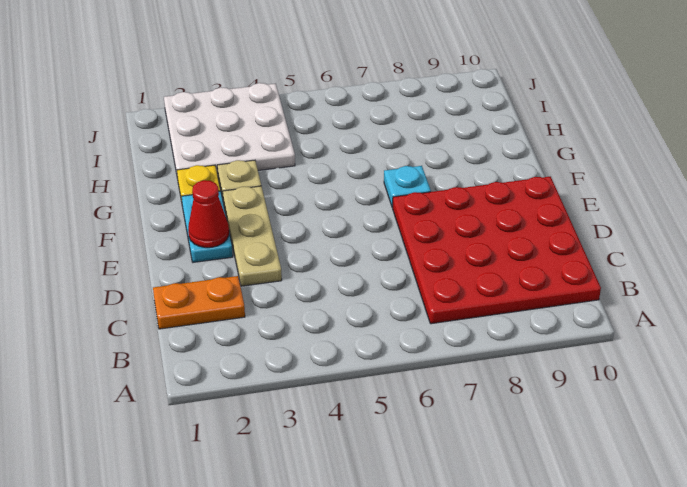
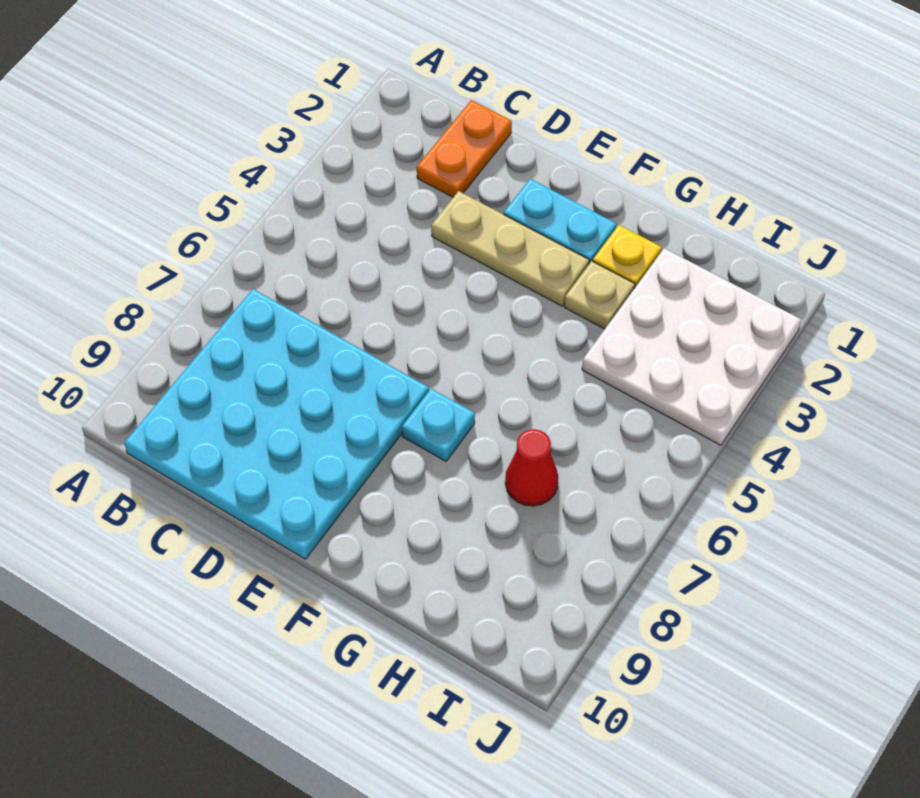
red plate B7:E10 level 1 -> cyan plate B7:E10 level 1
red cone E2 level 2 -> red cone H7 level 1

